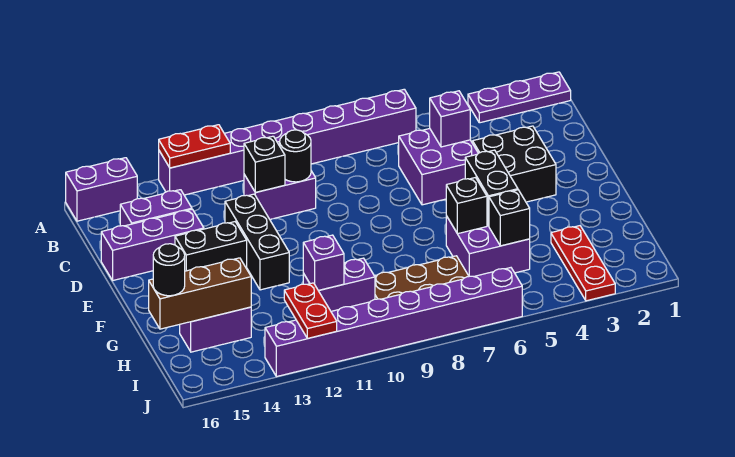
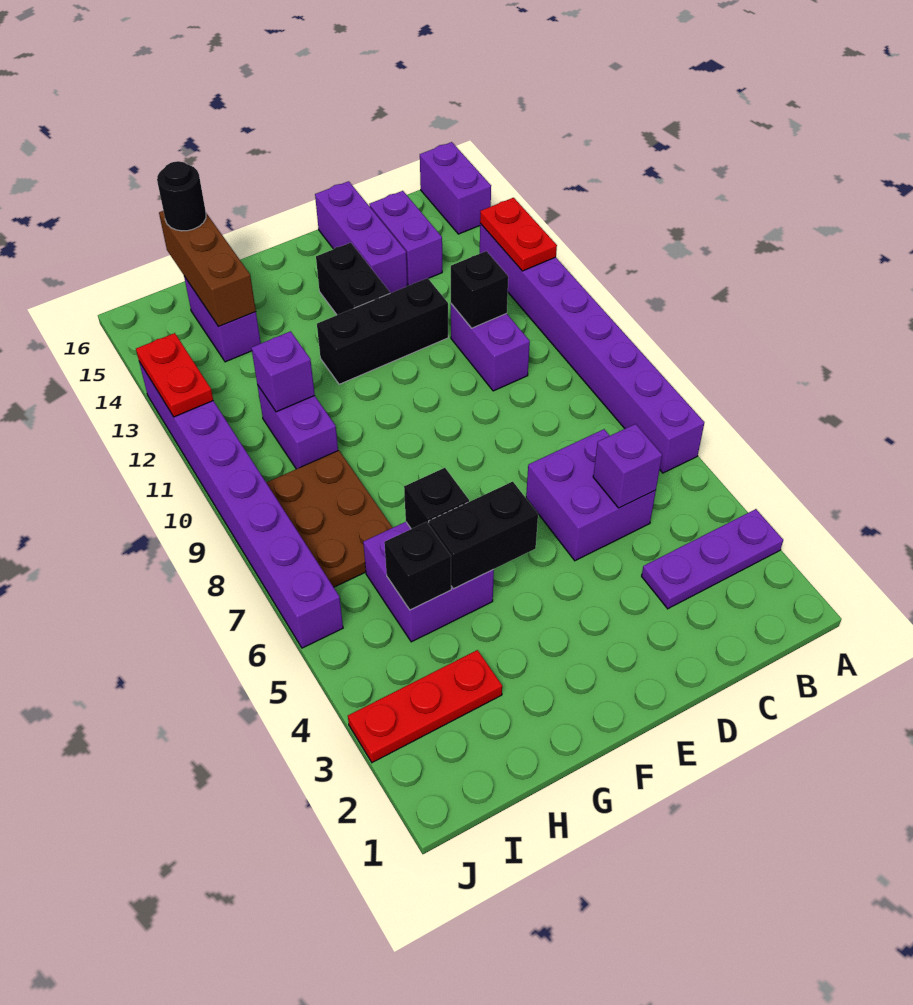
purple plate A1:A3 level 1 -> purple plate A3:C3 level 1
black round brick C10 level 2 -> none
black brick D3:E4 level 1 -> none
red plate I12:J12 level 2 -> red plate J12:J13 level 2

